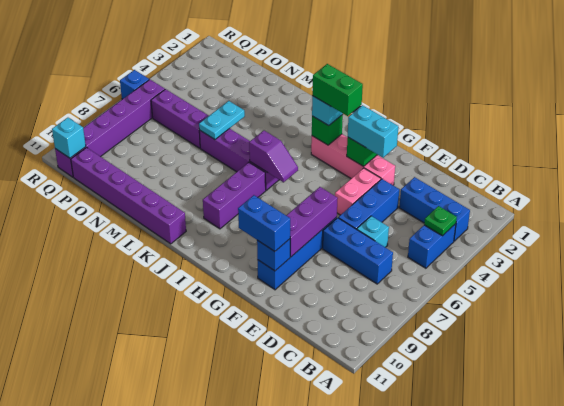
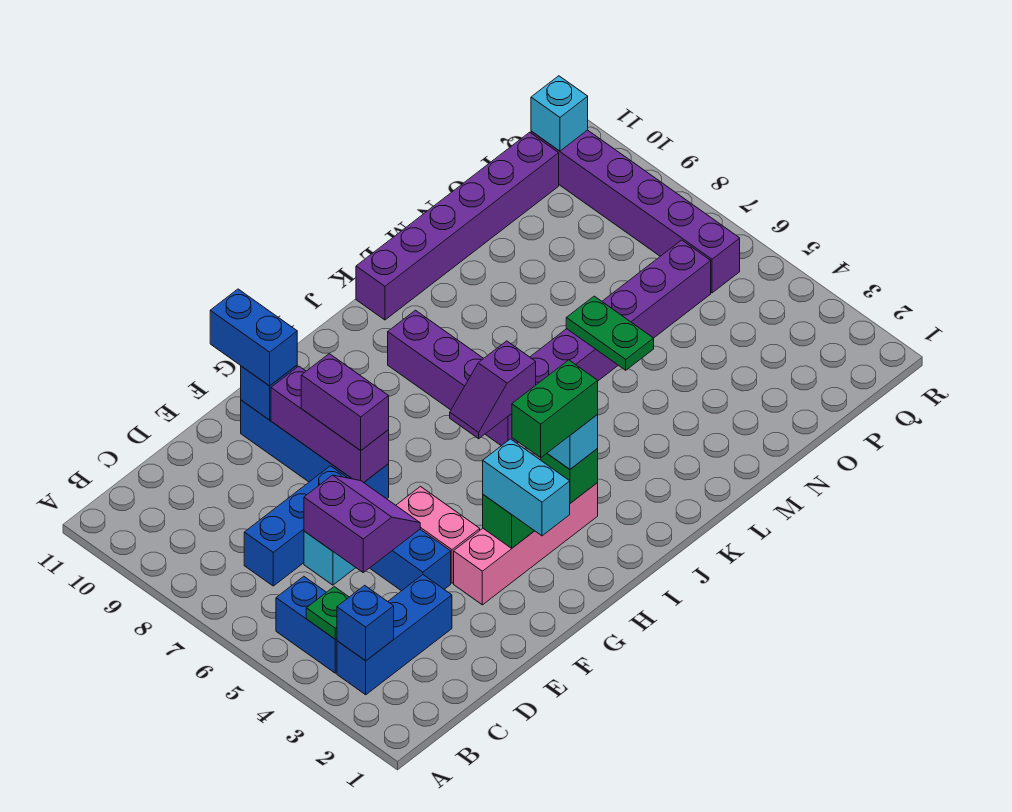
none -> purple slope D5:E6 level 2 top D
cyan brick F3:G3 level 3 -> cyan brick G2:G3 level 3
none -> purple brick F7:F8 level 3
blue brick F10:G10 level 3 -> blue brick F10:F11 level 3
cyan plate M5:M6 level 2 -> green plate M5:M6 level 2
blue brick R6 level 1 -> blue brick B3 level 2

